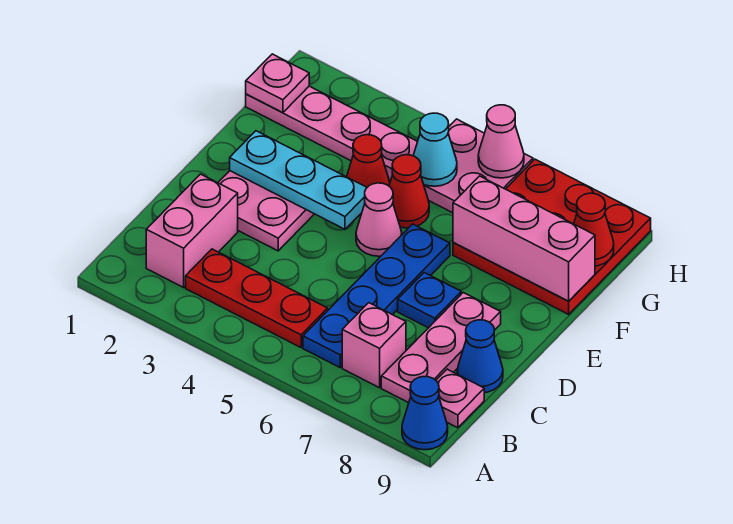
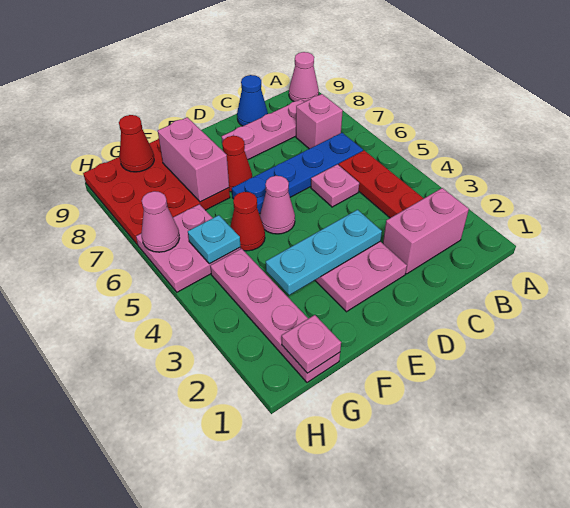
blue cone A9 level 1 -> pink cone A9 level 1
pink plate B9 level 1 -> pink plate C5 level 1
blue plate D7 level 1 -> none
cyan plate E2:E4 level 2 -> cyan plate D3:F3 level 2
red cone F4 level 1 -> red cone E7 level 1
pink brick F7:F9 level 2 -> pink brick F7:F8 level 2
cyan cone G5 level 2 -> cyan plate G5 level 2

